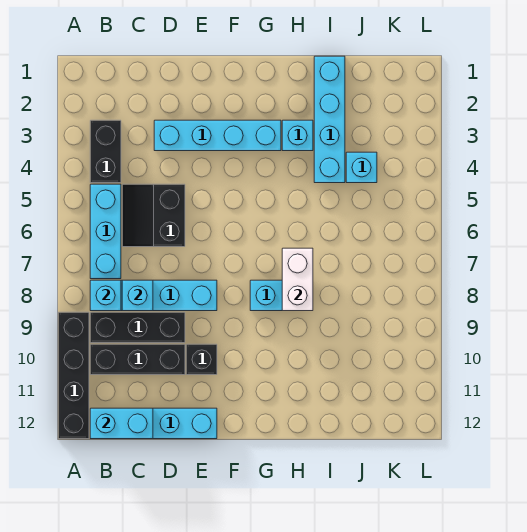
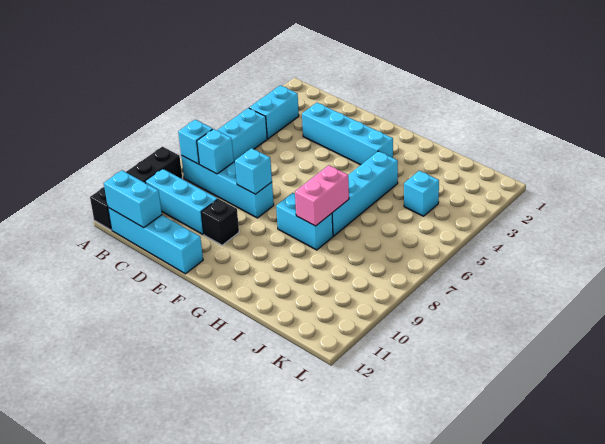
black brick B3:B4 level 1 -> cyan brick B3:B4 level 1
black brick B9:D9 level 1 -> none
black brick B10:D10 level 1 -> cyan brick B10:D10 level 1
black slope C5:D6 level 1 top D -> none
cyan brick H3 level 1 -> cyan brick E8 level 2
white brick H7:H8 level 2 -> pink brick H7:H8 level 2
cyan brick I1:I4 level 1 -> cyan brick H4:H7 level 1

